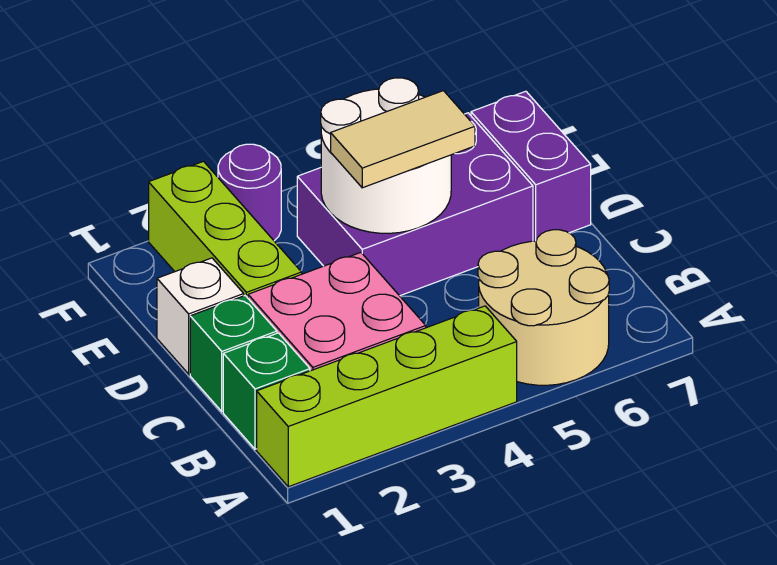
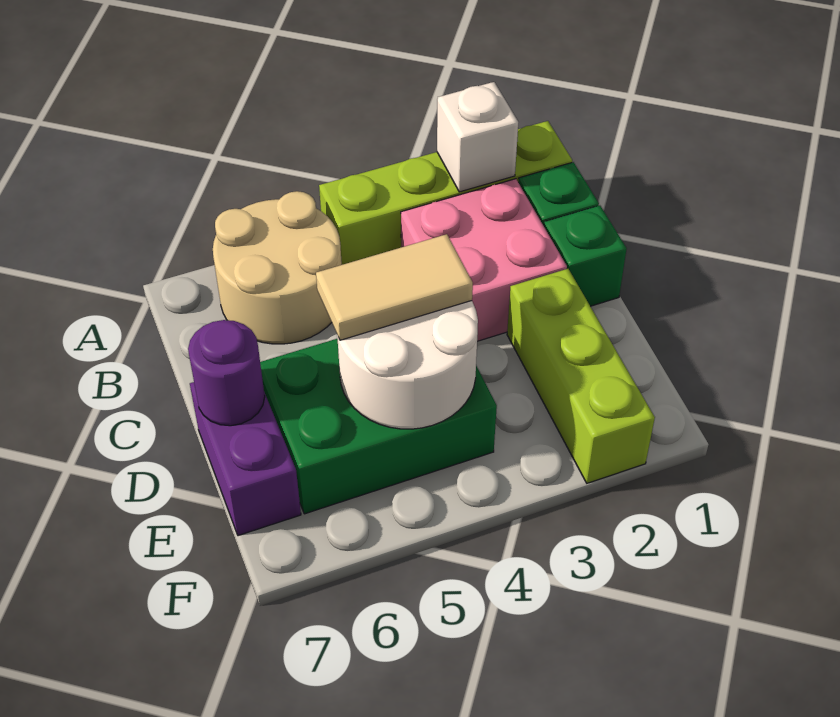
white brick D1 level 1 -> white brick A2 level 2
purple brick D4:E6 level 1 -> green brick D4:E6 level 1
purple round brick F3 level 1 -> purple round brick D7 level 2

